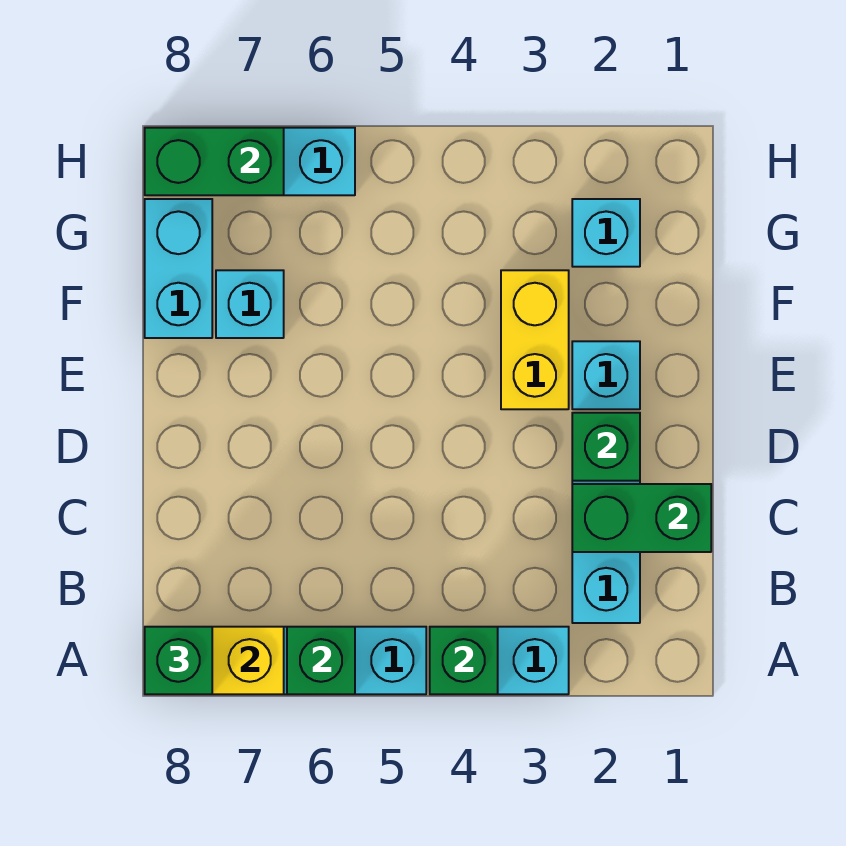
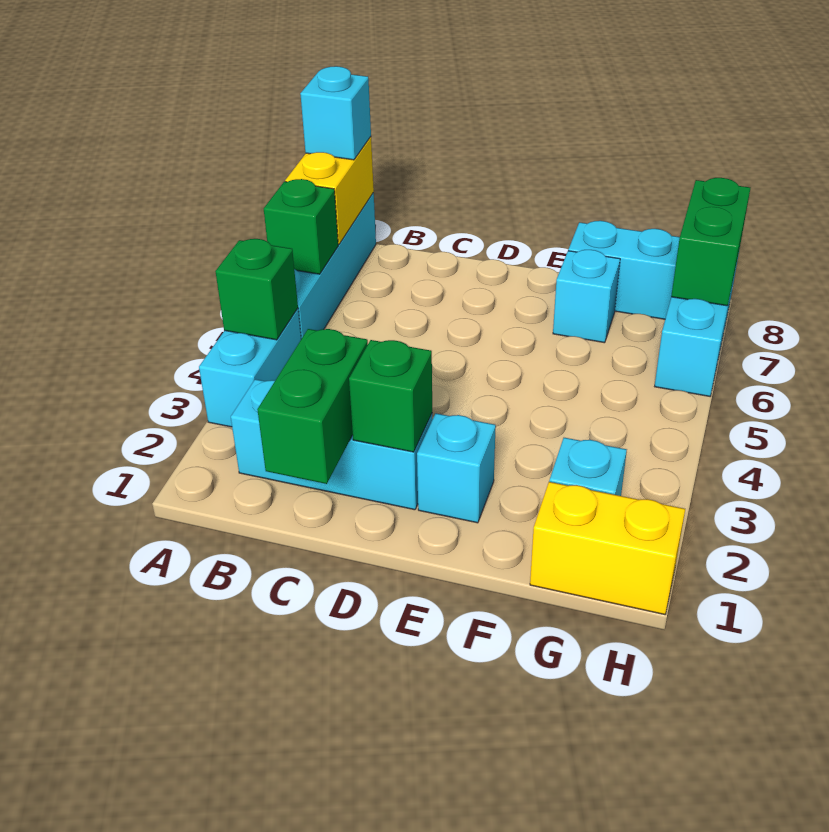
green brick A8 level 3 -> cyan brick A8 level 3
yellow brick E3:F3 level 1 -> yellow brick G1:H1 level 1

